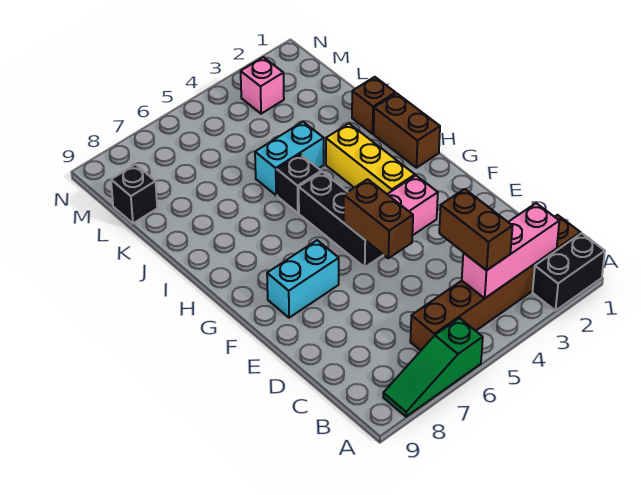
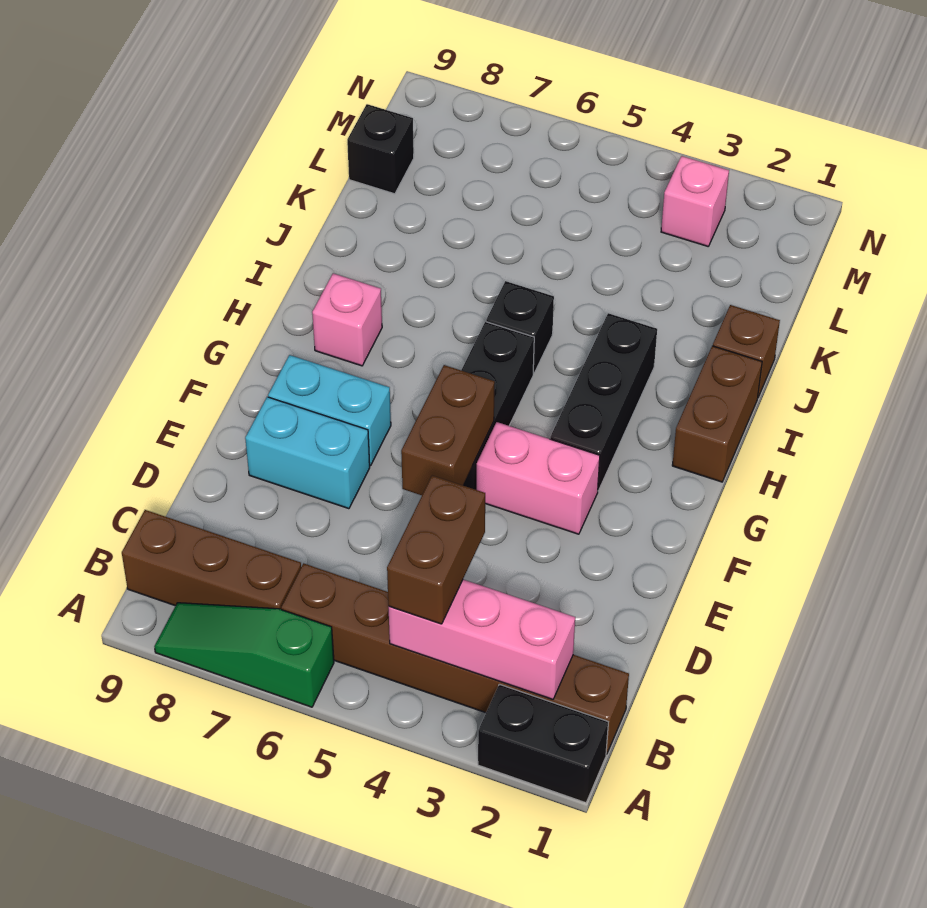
none -> brown brick B7:B9 level 1
yellow brick G3:I3 level 1 -> black brick G3:I3 level 1
none -> pink brick H8 level 1
cyan brick J4:J5 level 1 -> cyan brick E7:E8 level 1

